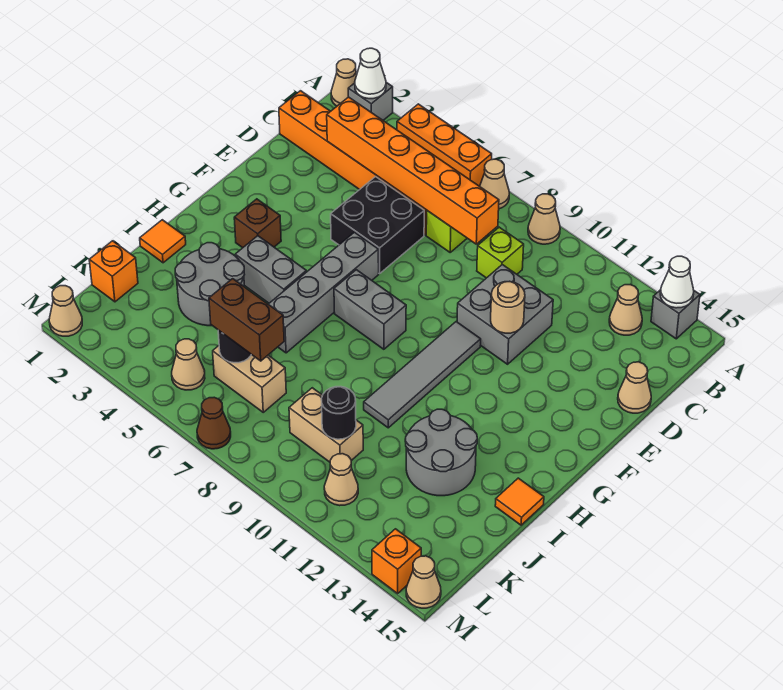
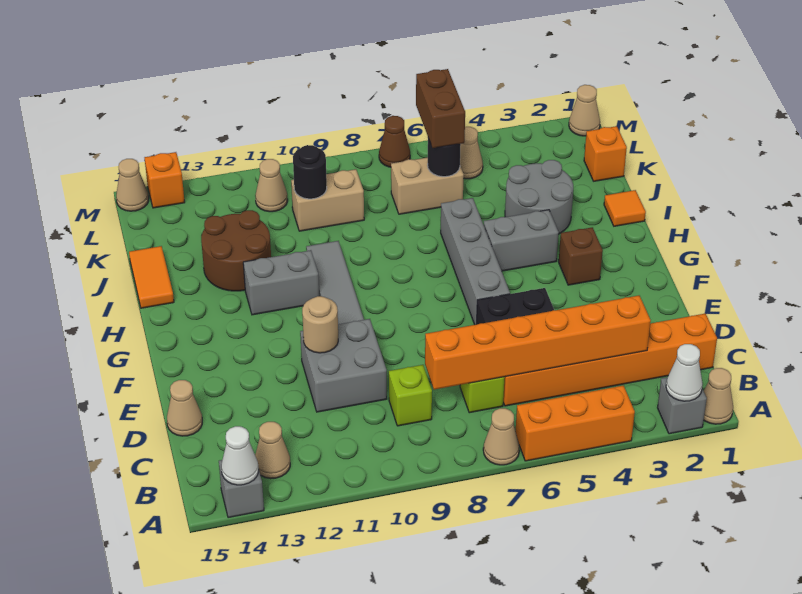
tan cone A9 level 1 -> none
grey brick G7:G8 level 1 -> grey brick H11:H12 level 1
grey round brick I12:J13 level 1 -> brown round brick I12:J13 level 1
orange tile I15 level 1 -> orange tile I15:J15 level 1
brown brick K6:K7 level 3 -> brown brick K6:L6 level 3

